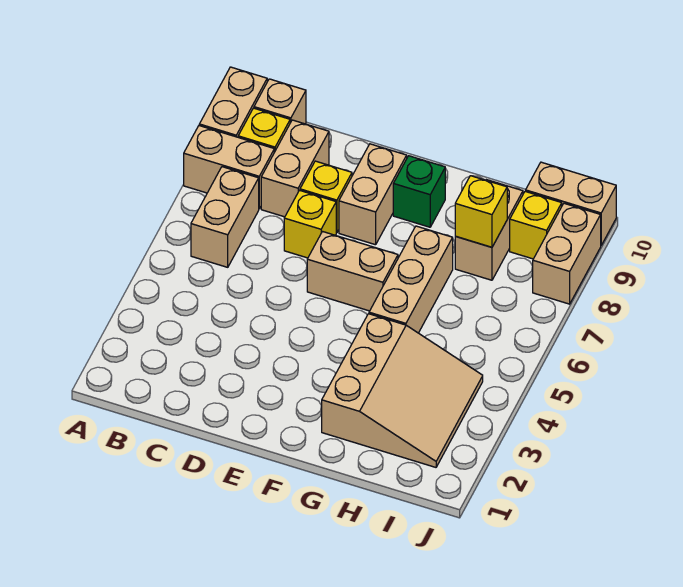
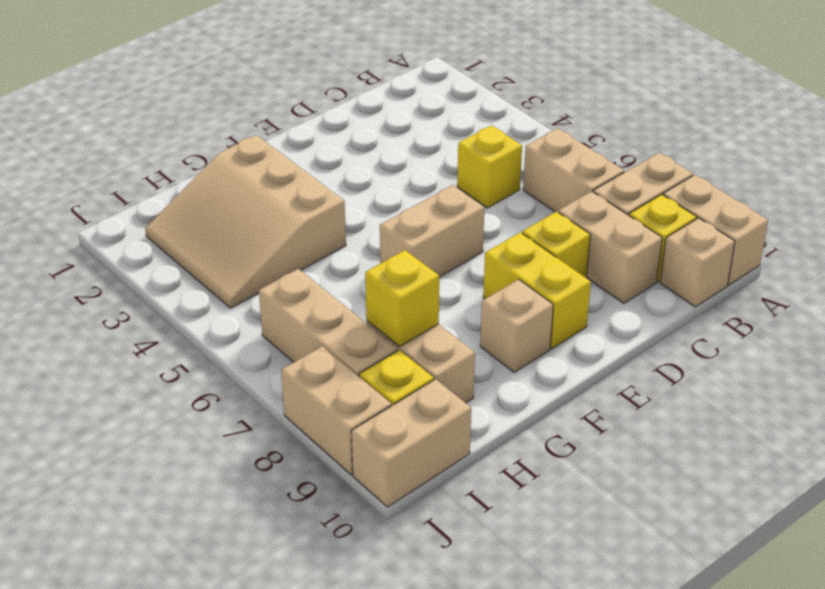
yellow brick D7 level 1 -> yellow brick C5 level 1
tan brick E8:E9 level 1 -> yellow brick E8:E9 level 1
green brick F9 level 1 -> tan brick F9 level 1
tan brick G5:G7 level 1 -> tan brick I6:I8 level 1

